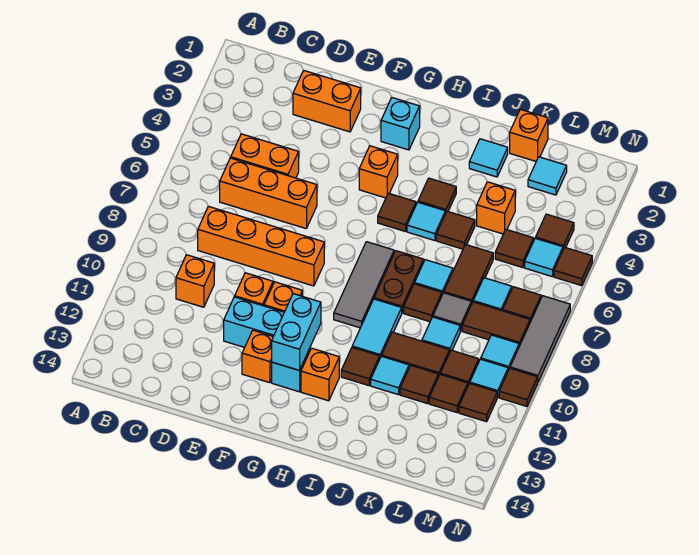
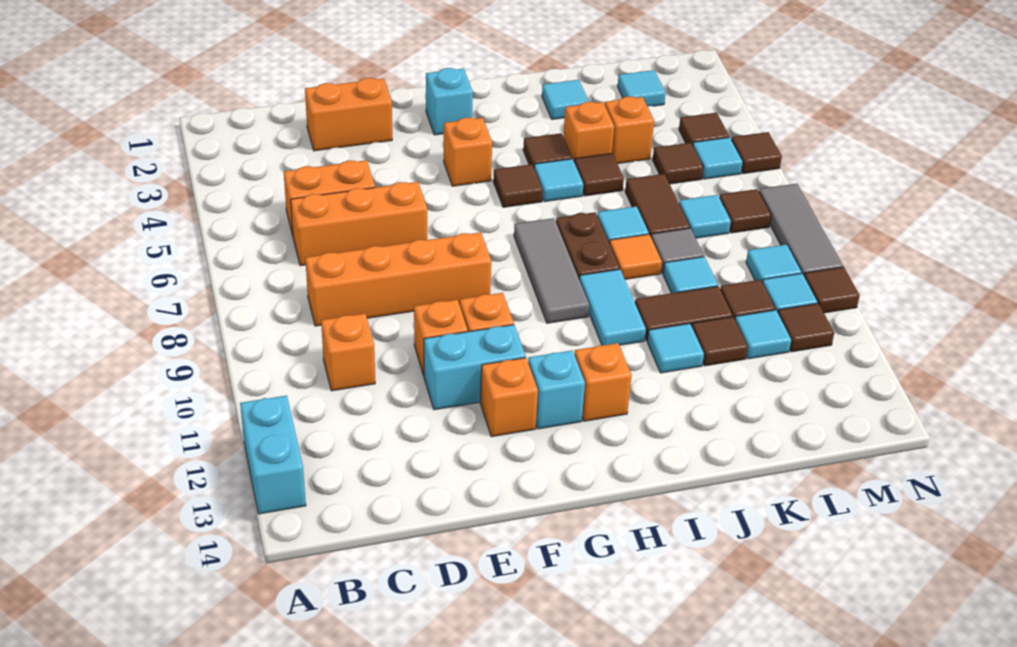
cyan brick G11:G12 level 2 -> cyan brick A12:A13 level 1
brown tile I11 level 1 -> none
brown tile J8 level 1 -> orange tile J8 level 1
orange brick K1 level 1 -> orange brick J4 level 1
brown tile L8:M8 level 1 -> none
brown tile L11 level 1 -> cyan tile L11 level 1

